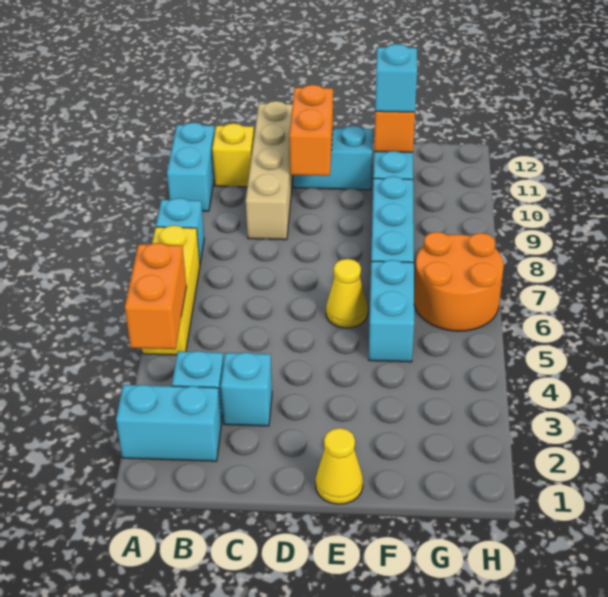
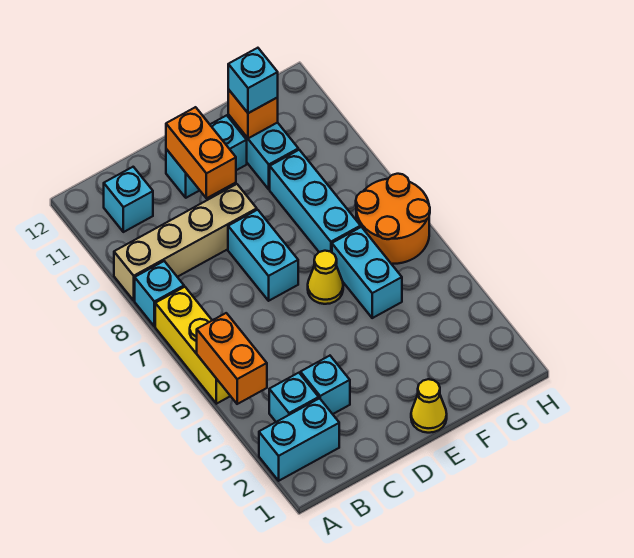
cyan brick A10:A11 level 1 -> cyan brick D7:D8 level 1
yellow brick B11 level 1 -> cyan brick B11 level 1
tan brick C9:C12 level 1 -> tan brick A9:D9 level 1

